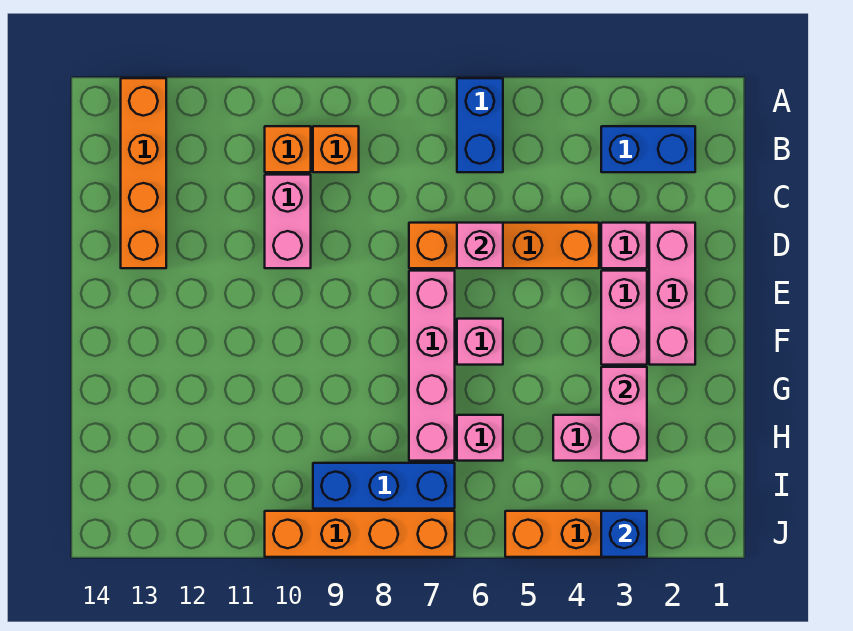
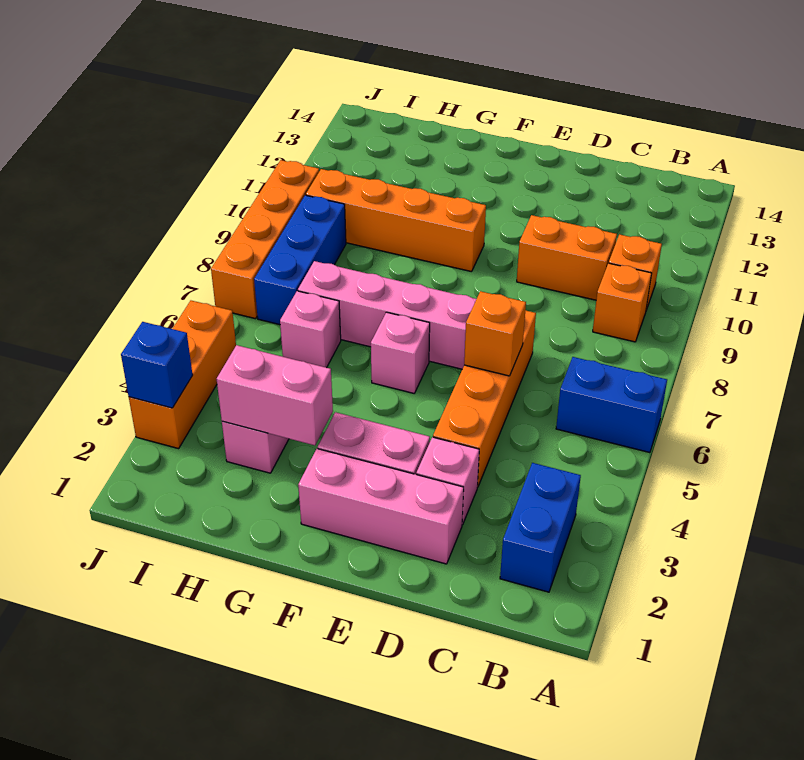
orange brick A13:D13 level 1 -> orange brick F10:I10 level 1
pink brick C10:D10 level 1 -> orange brick C10:D10 level 1
pink brick D6 level 2 -> orange brick D6 level 2

